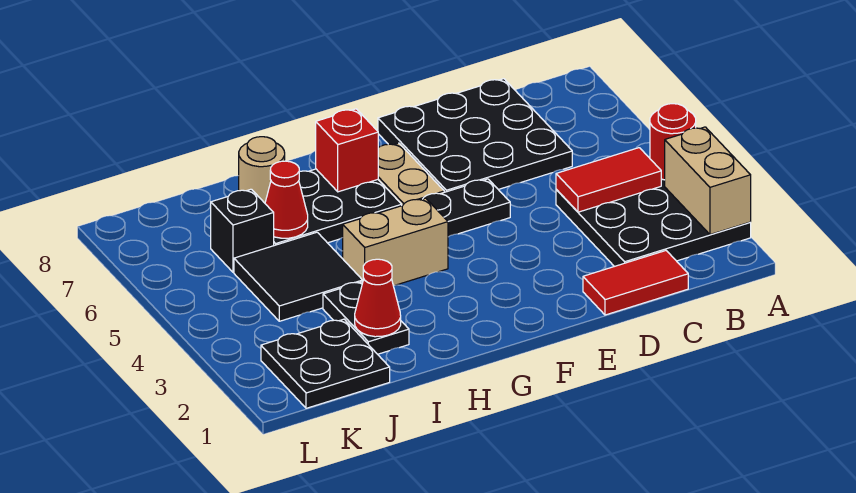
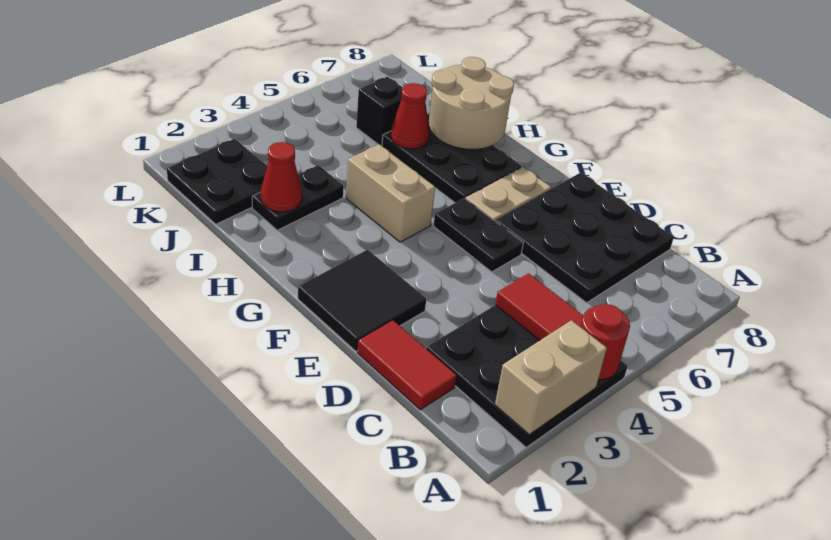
red brick G7 level 2 -> none
black tile I4:J5 level 1 -> black tile E1:F2 level 1
tan round brick I7 level 2 -> tan round brick H7:I8 level 2

